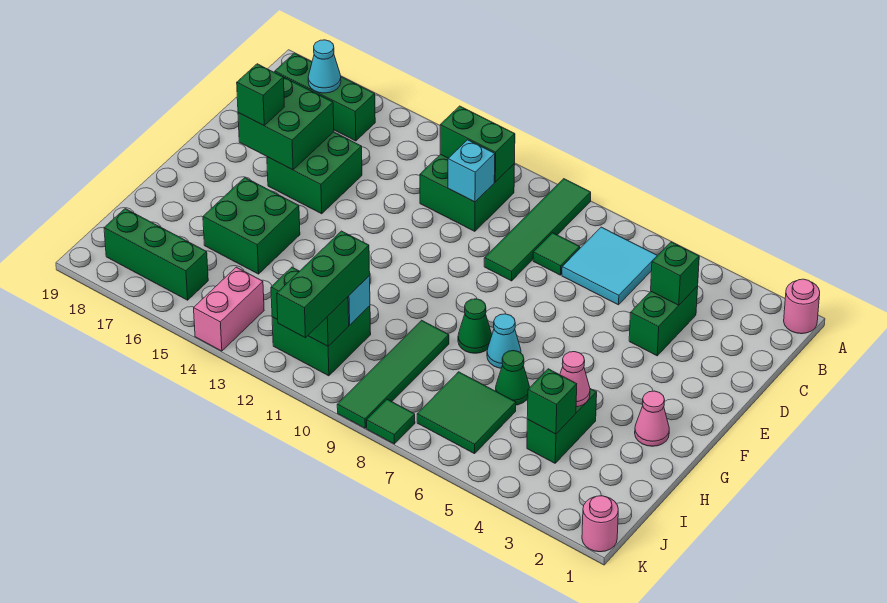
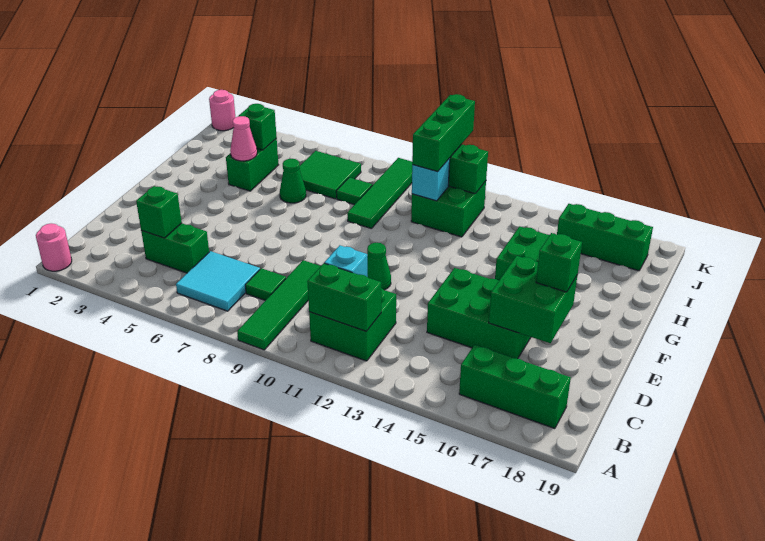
cyan cone B17 level 2 -> none
green brick C4:D4 level 1 -> green brick C4:C5 level 1
green brick D15:E16 level 1 -> green brick D14:E16 level 1
pink cone G2 level 1 -> none
cyan cone G7 level 1 -> none
green cone G8 level 1 -> green cone E11 level 1
pink brick J14:K14 level 1 -> none
green tile K8 level 1 -> green tile I8 level 1

